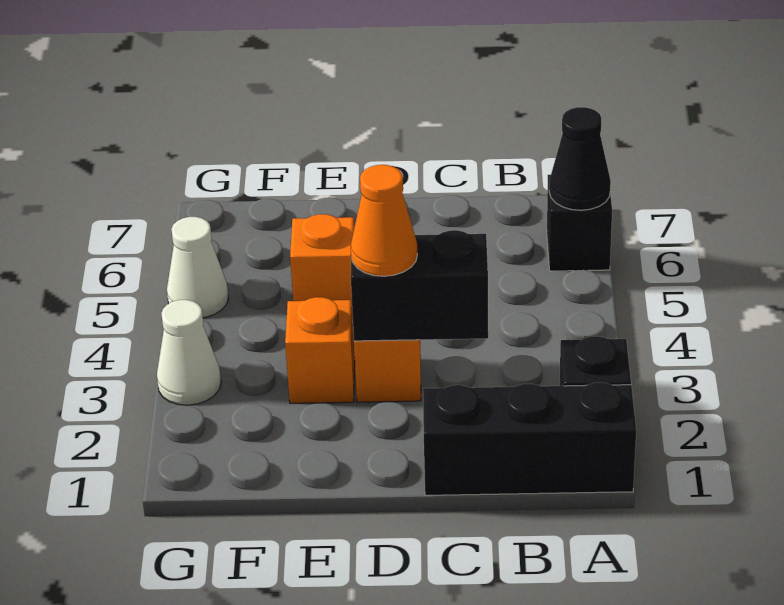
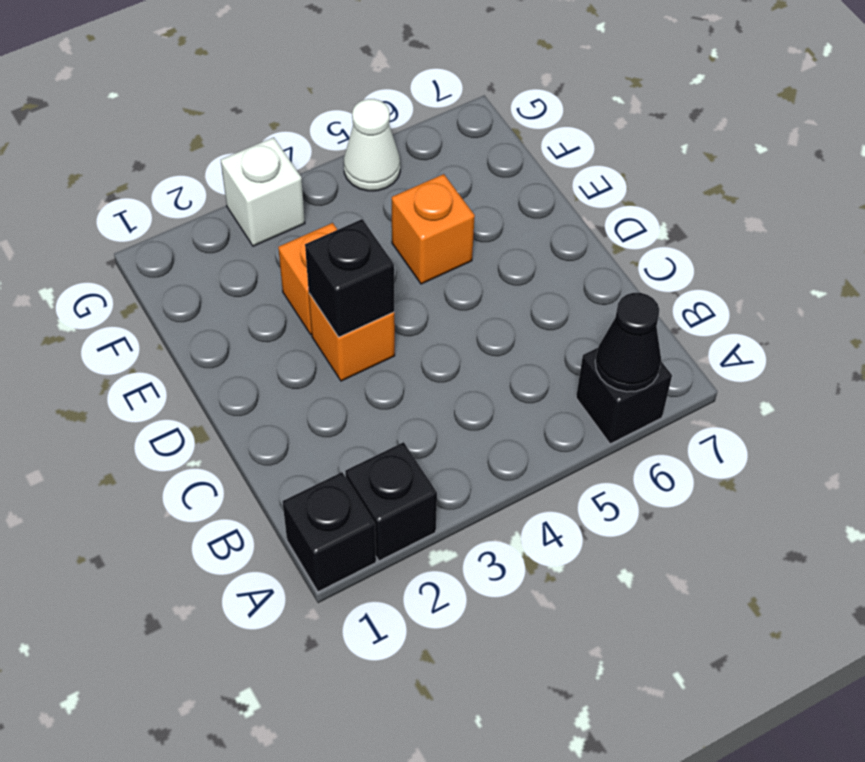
black brick A1:C1 level 1 -> black brick A1 level 1
black brick C3:D3 level 2 -> black brick D3 level 2
orange cone D3 level 3 -> none
white cone G3 level 1 -> white brick G3 level 1

